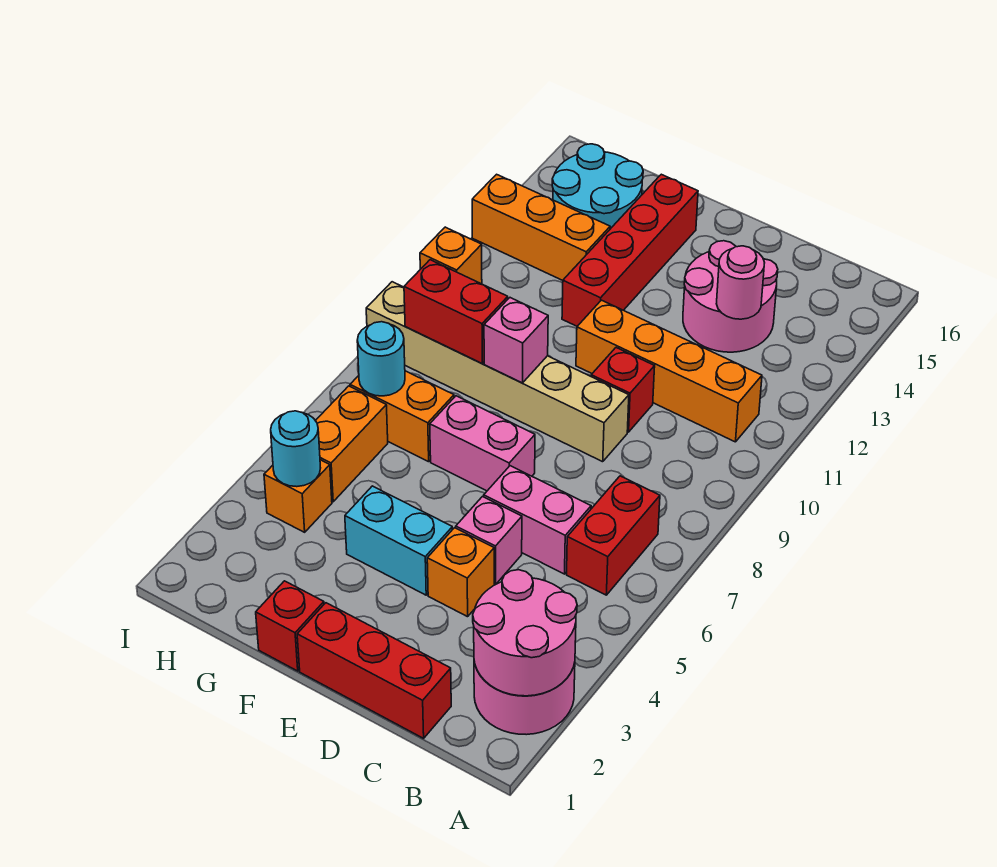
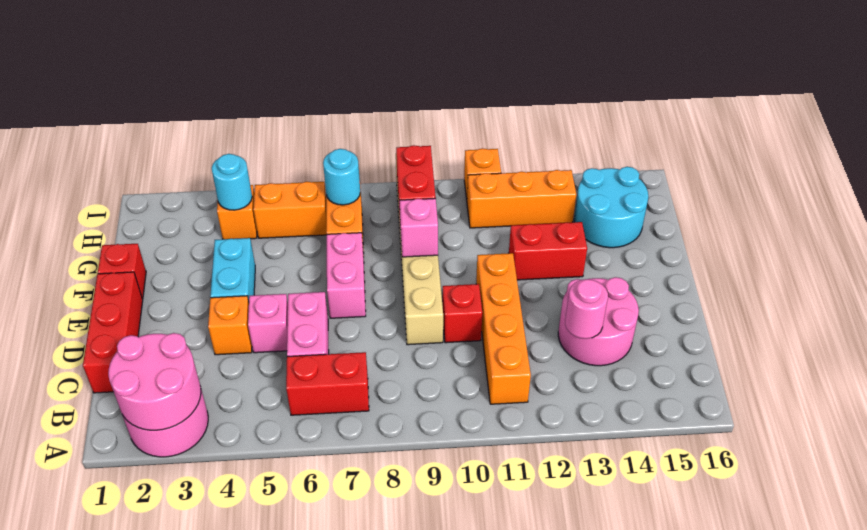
red brick F12:F15 level 1 -> red brick F12:F13 level 1
orange brick G13:I13 level 1 -> orange brick H11:H13 level 1

